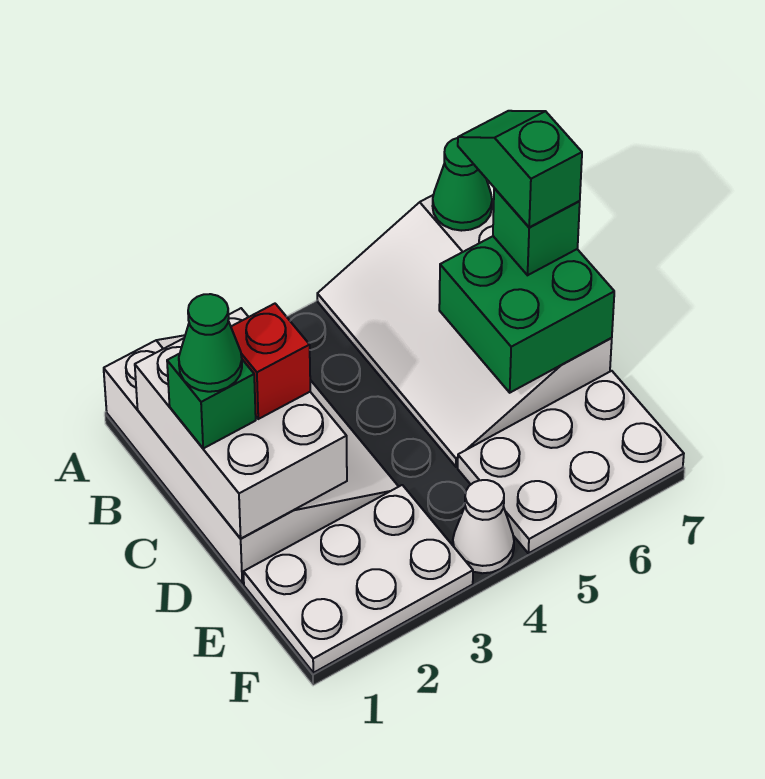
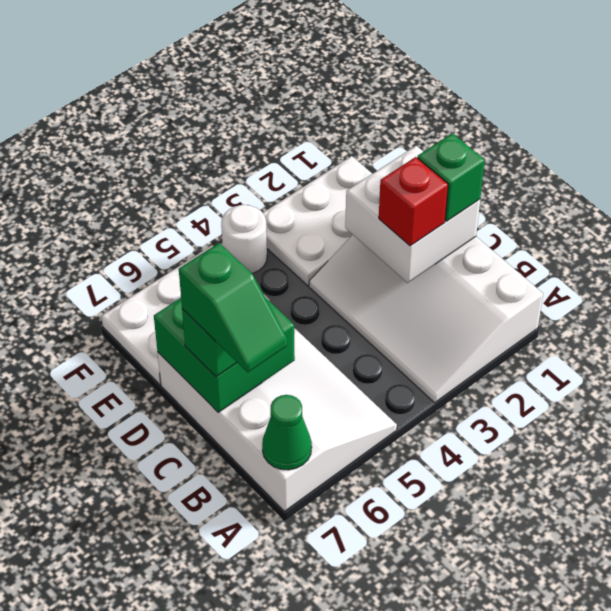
white brick B1:D2 level 2 -> white brick C1:D2 level 2
green cone C1 level 4 -> none
white cone F4 level 1 -> white round brick F4 level 1

